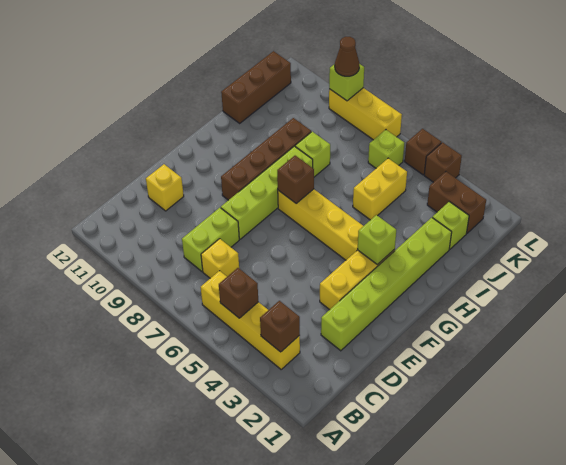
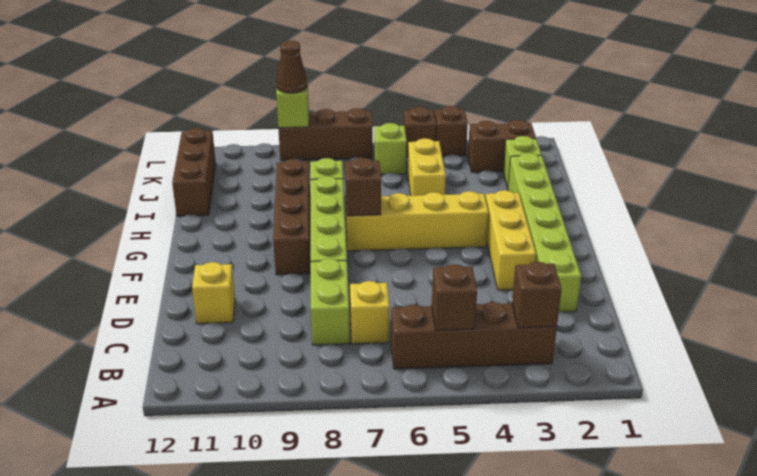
yellow brick B3:B6 level 1 -> brown brick B3:B6 level 1
lime brick G3 level 2 -> none
yellow brick L7:L9 level 1 -> brown brick L7:L9 level 1

